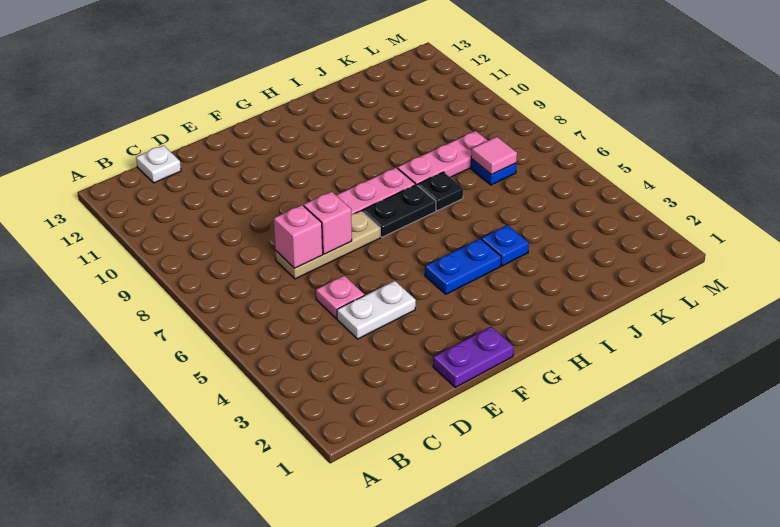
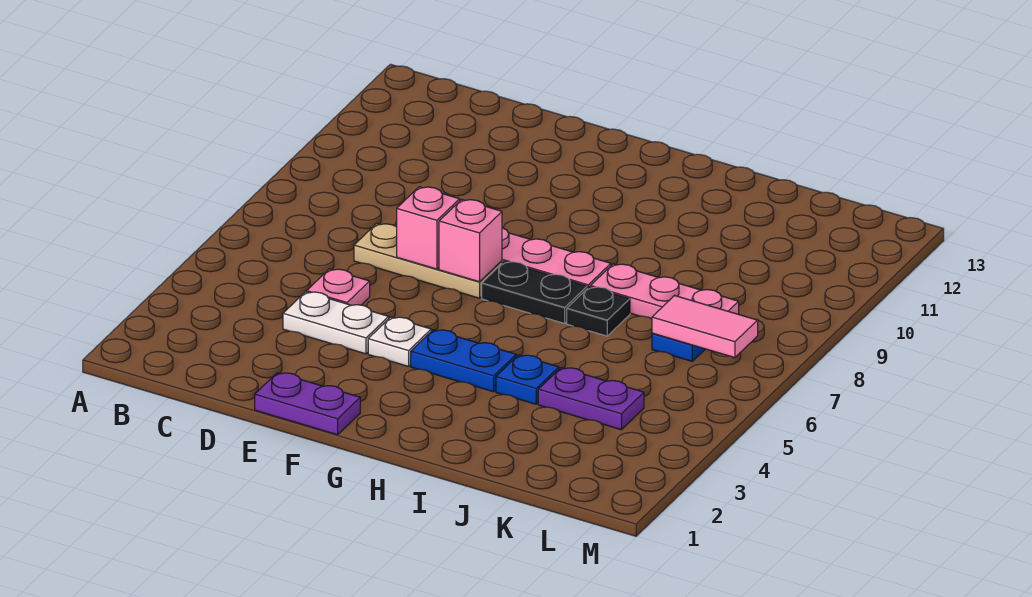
white plate C13 level 1 -> white plate F4 level 1
pink brick D7 level 2 -> pink brick F7 level 2
none -> purple plate J4:K4 level 1
pink tile K7 level 2 -> pink tile K7:L7 level 2

